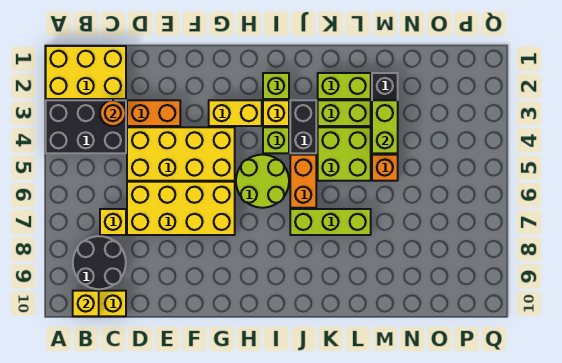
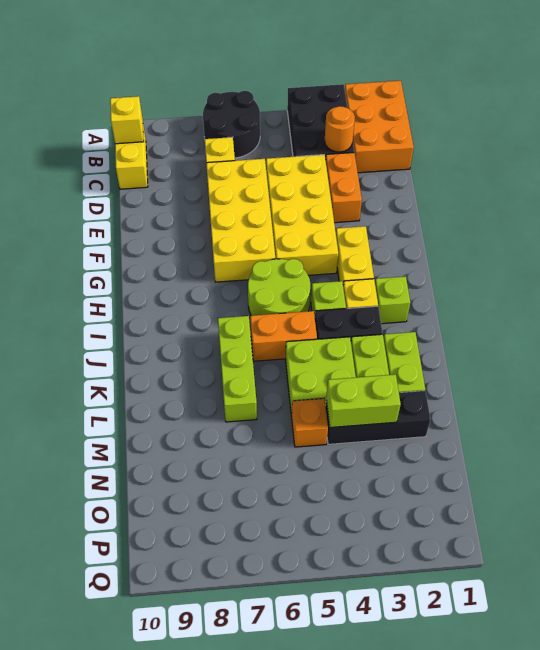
yellow brick A1:C2 level 1 -> orange brick A1:C2 level 1
black round brick B8:C9 level 1 -> black round brick A6:B7 level 1

